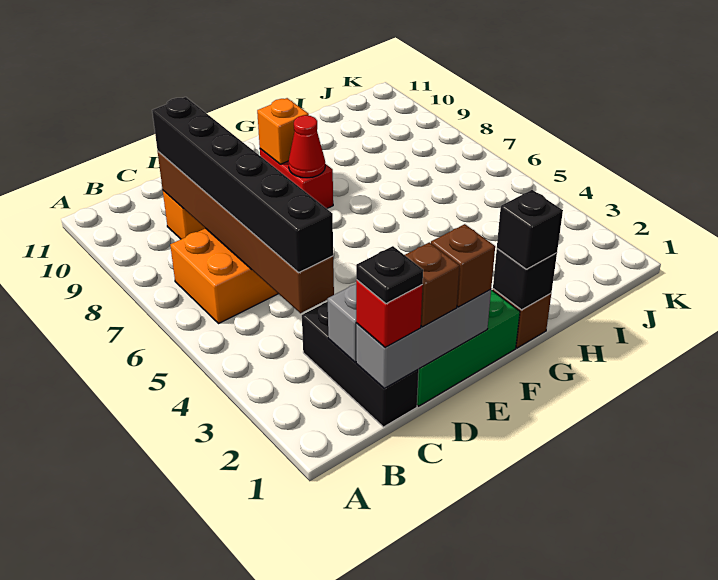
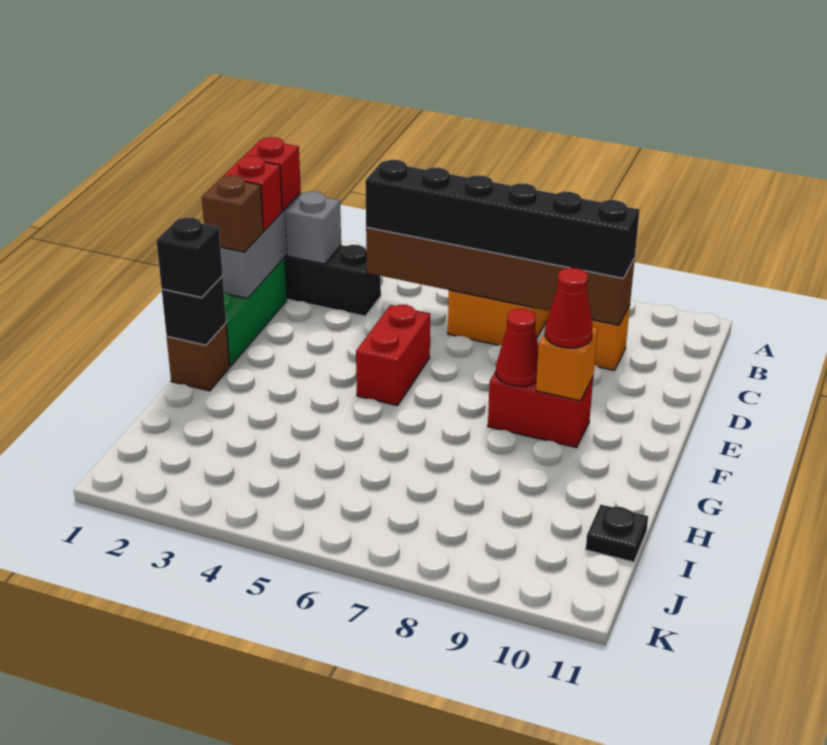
black plate C1 level 4 -> black plate I11 level 1
brown brick D1 level 3 -> red brick D1 level 3
none -> red brick E5:F5 level 1
none -> red cone F9 level 3

